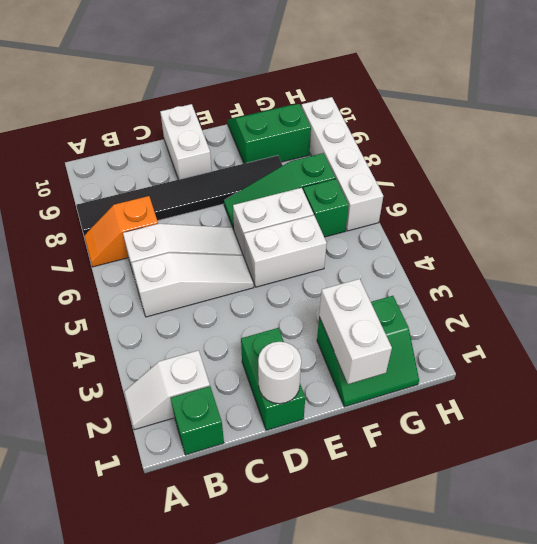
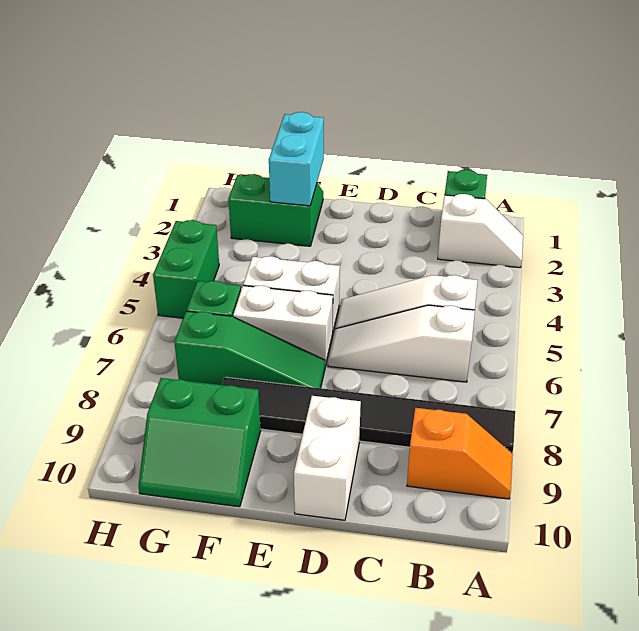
orange slope A7:B7 level 1 top B -> orange slope A9:B9 level 1 top B
green brick D1:D2 level 1 -> green brick H4:H5 level 1
white round brick D1 level 2 -> none
white brick F1:F2 level 2 -> cyan brick F1:F2 level 2
white brick H6:H9 level 1 -> none

